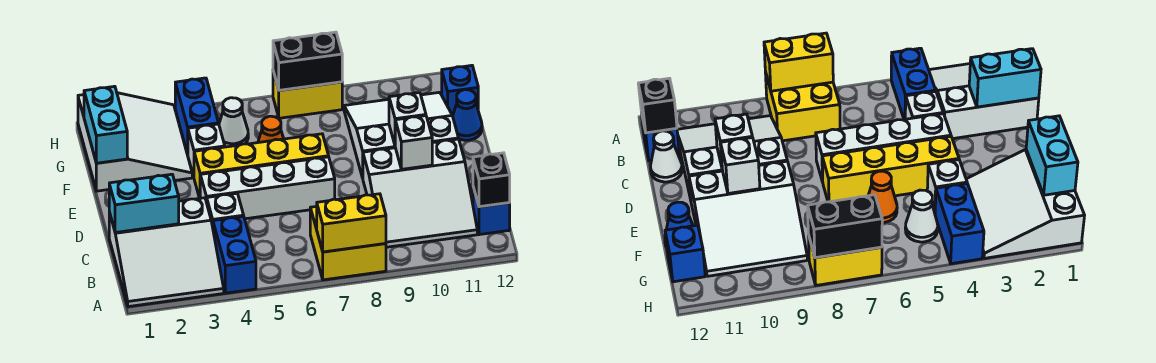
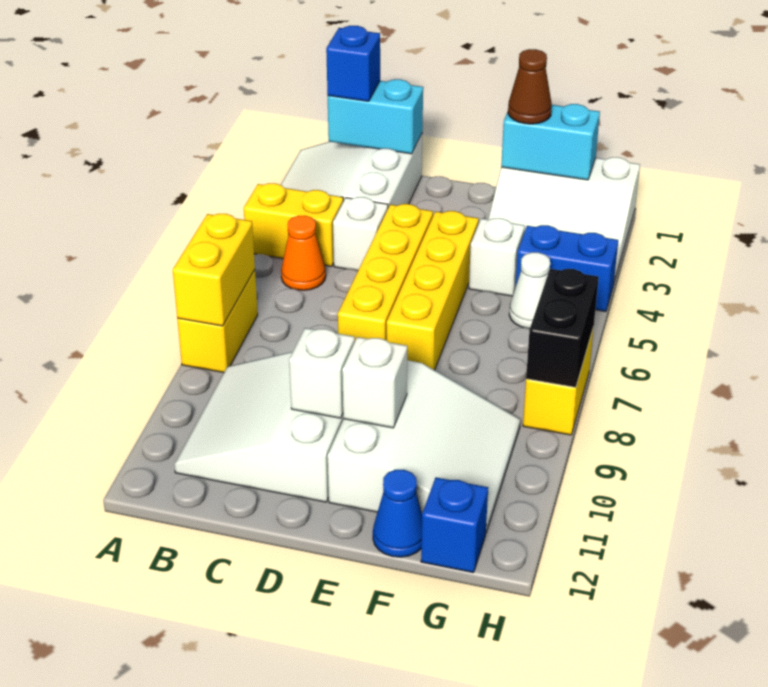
blue brick A4:B4 level 1 -> yellow brick A4:B4 level 1
yellow brick A7:B8 level 1 -> yellow brick A7:A8 level 1
blue brick B12 level 1 -> blue brick B1 level 3
black brick B12 level 2 -> none
cyan brick C1:C2 level 2 -> cyan brick B1:C1 level 2
white cone C12 level 1 -> none
white brick D4:D7 level 1 -> yellow brick D4:D7 level 1
none -> brown cone F1 level 3
orange cone F6 level 1 -> orange cone B5 level 1

